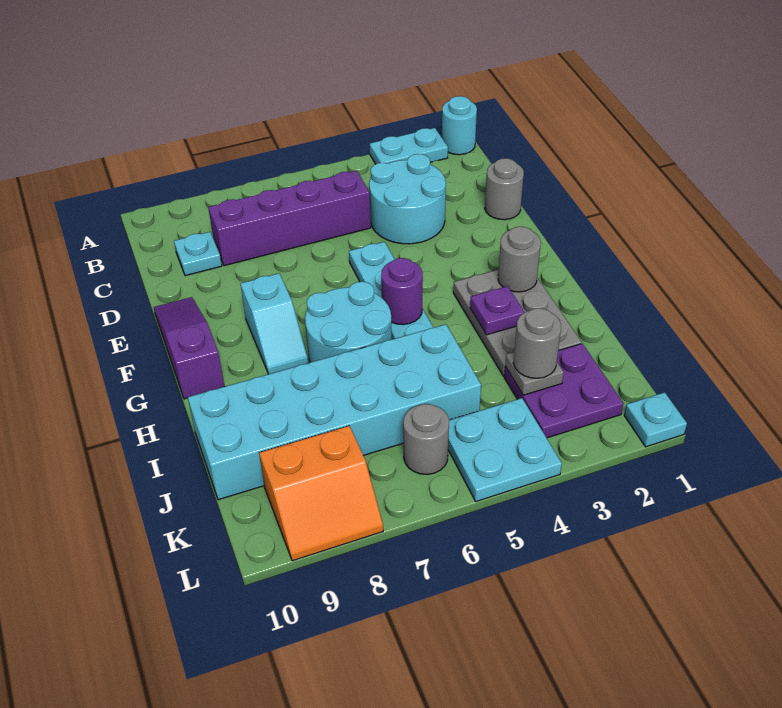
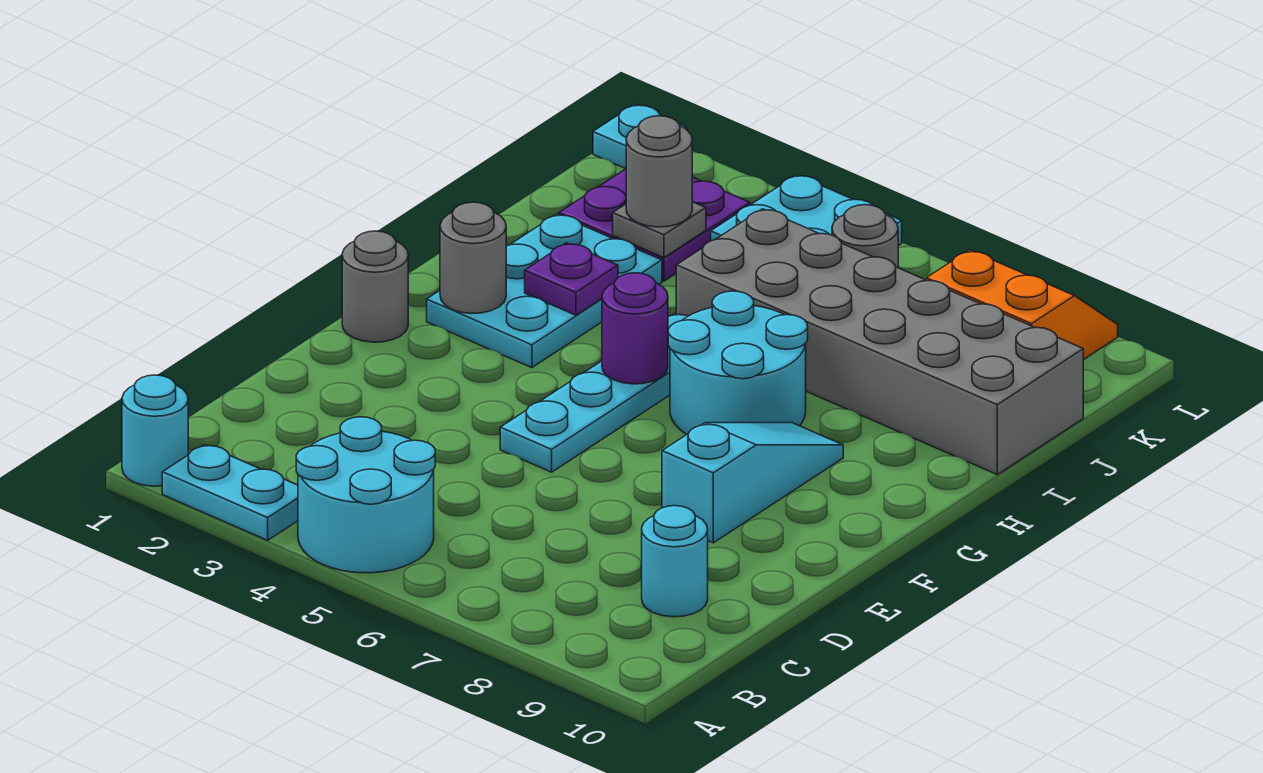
cyan round brick C3:D4 level 1 -> cyan round brick A4:B5 level 1
purple brick C5:C8 level 1 -> none
cyan plate C9 level 1 -> cyan round brick C9 level 1
grey round brick D1 level 1 -> grey round brick F1 level 1
purple slope E10:G10 level 1 top G -> none
cyan slope F8:G8 level 1 top F -> cyan slope E8:G8 level 1 top E
grey plate G2:I3 level 1 -> cyan plate G2:I3 level 1
cyan brick I5:J10 level 1 -> grey brick I5:J10 level 1

